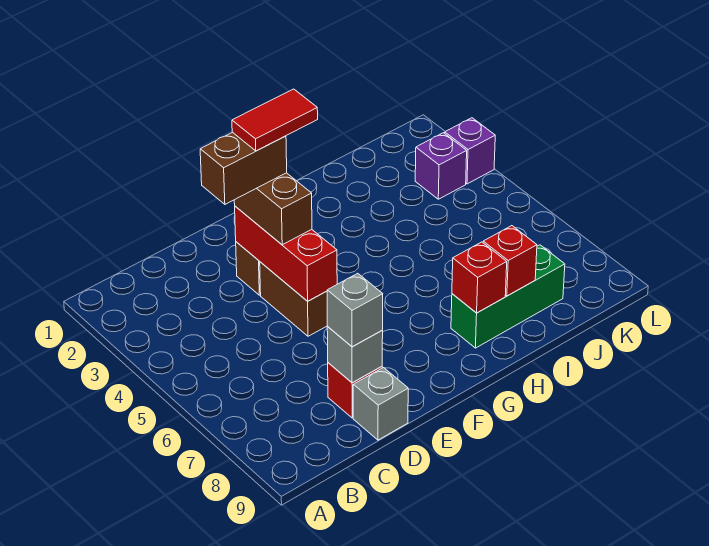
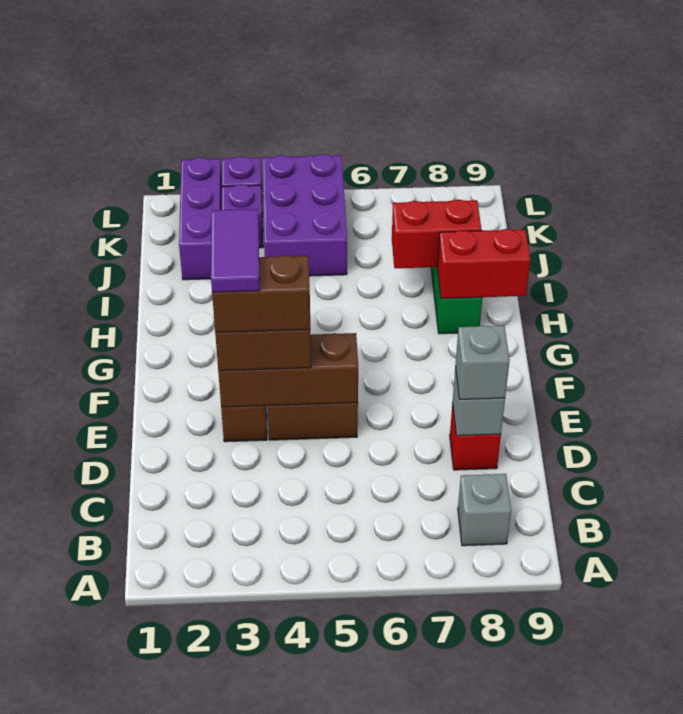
brown brick D3:E3 level 4 -> brown brick E3:E4 level 4
grey brick D9 level 1 -> grey brick B8 level 1
red brick E3:E5 level 2 -> brown brick E3:E5 level 2
red tile E3:F3 level 5 -> purple tile E3:F3 level 5
red brick H8 level 2 -> red brick H8:H9 level 2
red brick I8 level 2 -> red brick I7:I8 level 2
none -> purple brick J2:L2 level 1
none -> purple brick J4:L5 level 1

